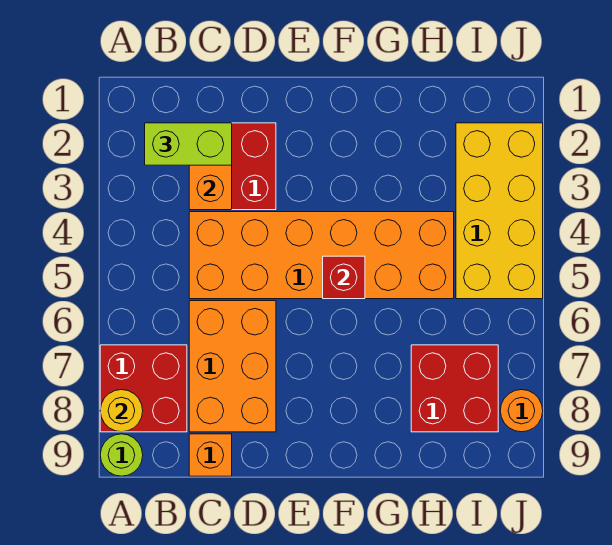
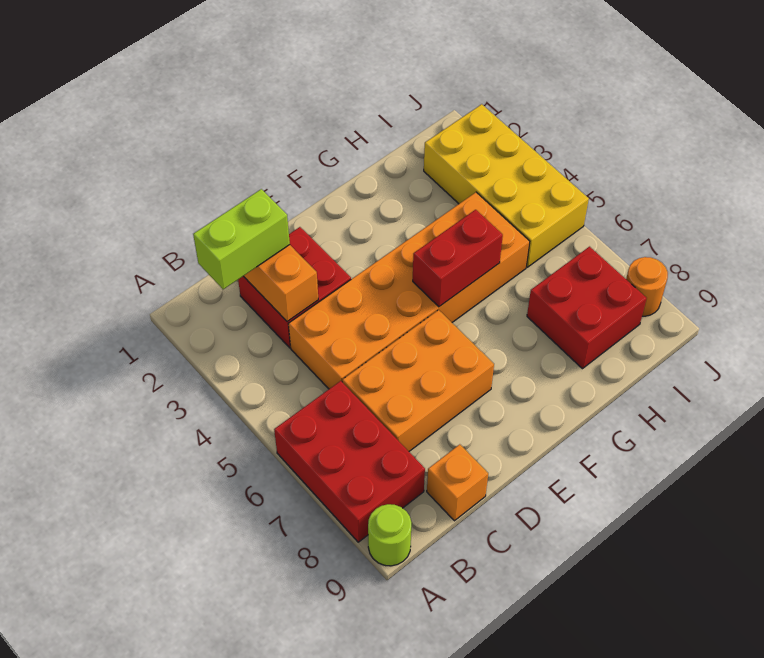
red brick A7:B8 level 1 -> red brick A6:B8 level 1
yellow round brick A8 level 2 -> none
orange brick C6:D8 level 1 -> orange brick C6:E7 level 1
red brick F5 level 2 -> red brick F5:G5 level 2

